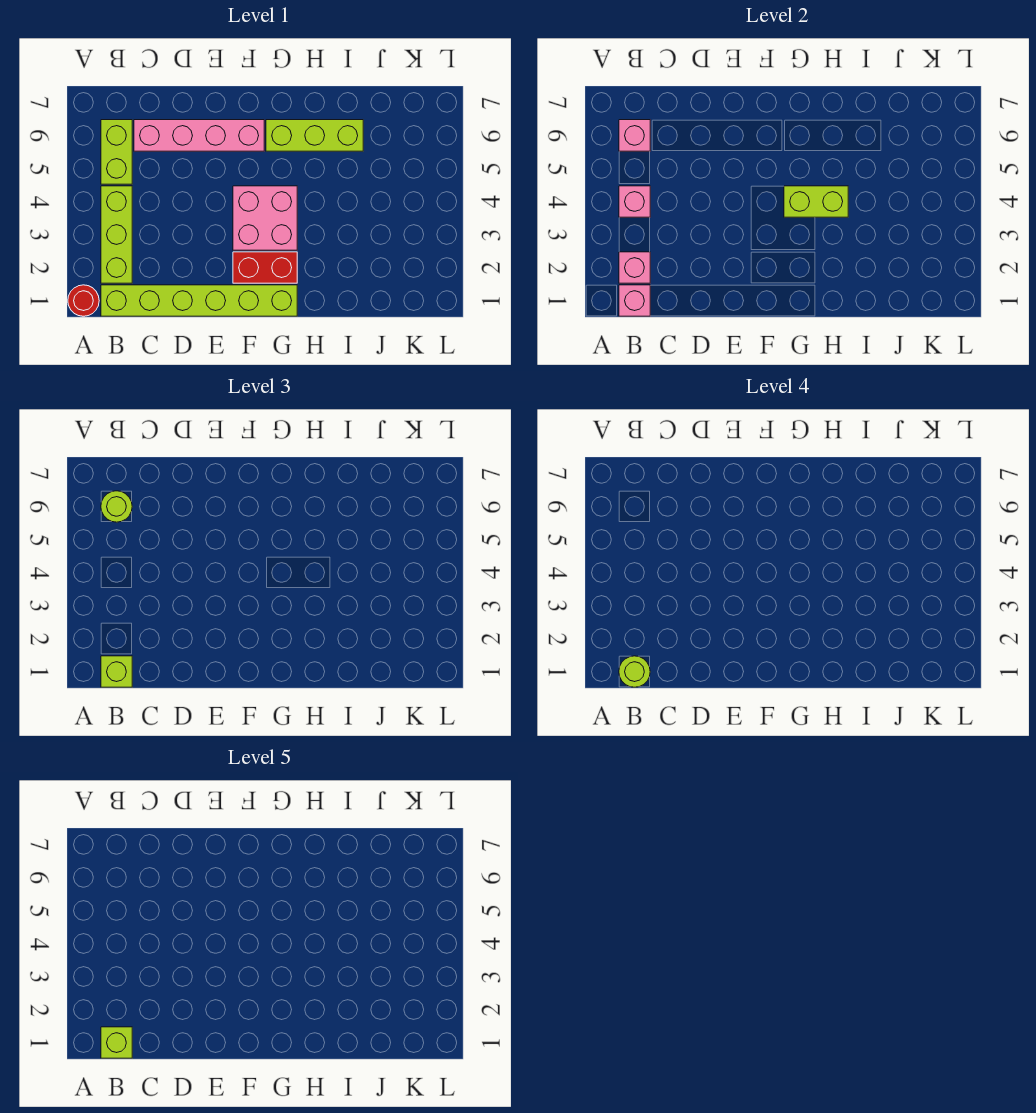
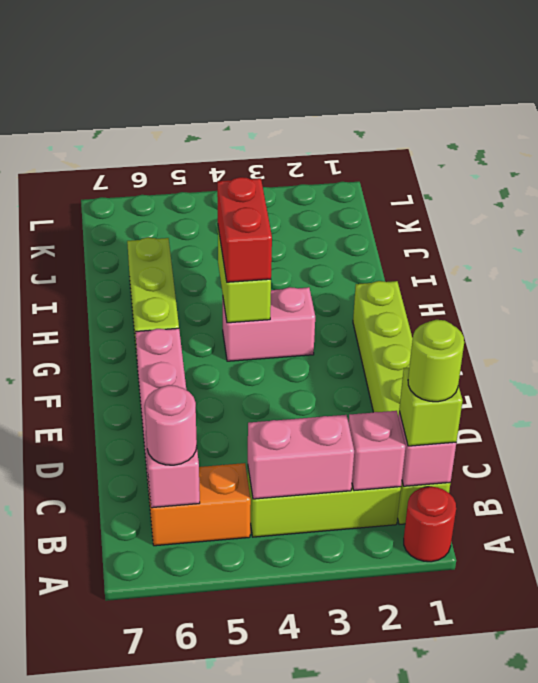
lime brick B1 level 5 -> none
pink brick B4 level 2 -> pink brick B3:B4 level 2
lime brick B5:B6 level 1 -> orange brick B5:B6 level 1
lime round brick B6 level 3 -> pink round brick B6 level 3
red brick F2:G2 level 1 -> red brick G4:H4 level 3
pink brick F3:G4 level 1 -> pink brick G3:G4 level 1

